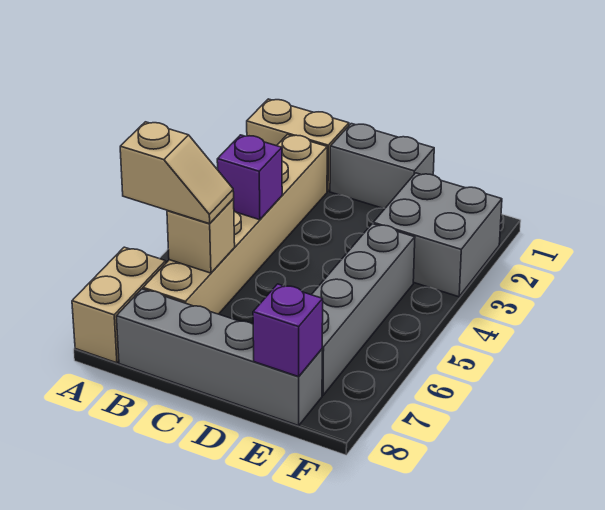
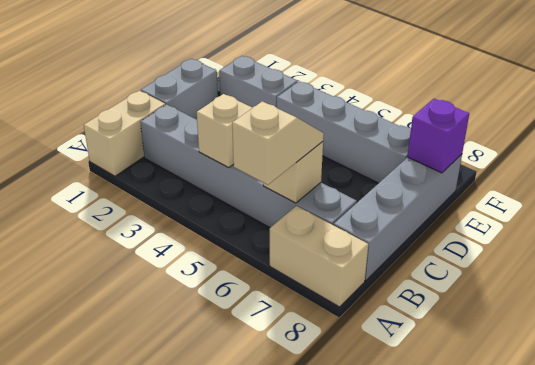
tan brick B2:B7 level 1 -> grey brick B2:B7 level 1
purple brick B4 level 2 -> tan brick B4 level 2
grey brick E2:F3 level 1 -> grey brick E2:E3 level 1

